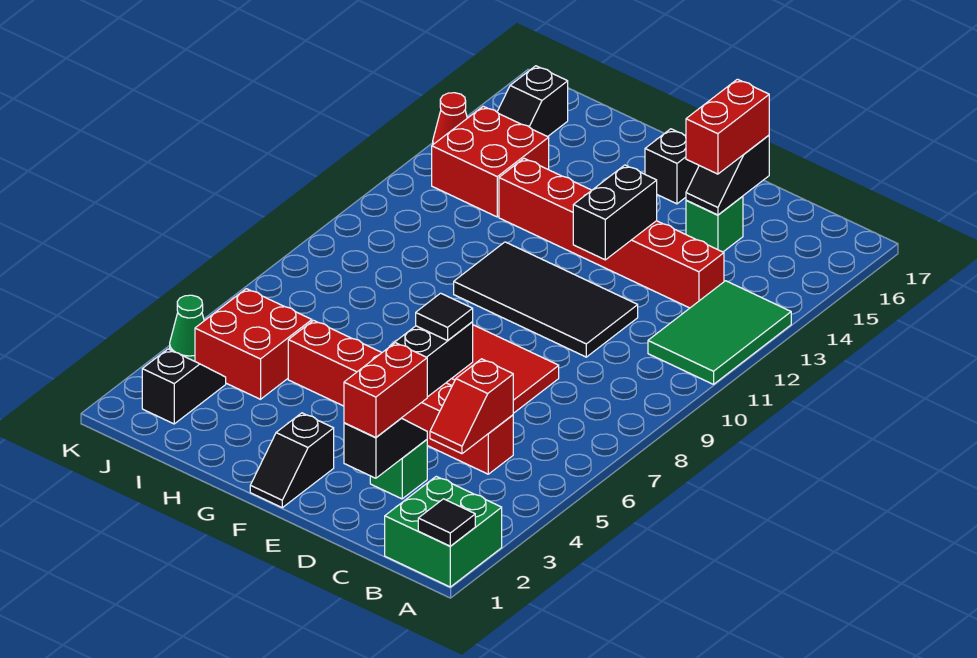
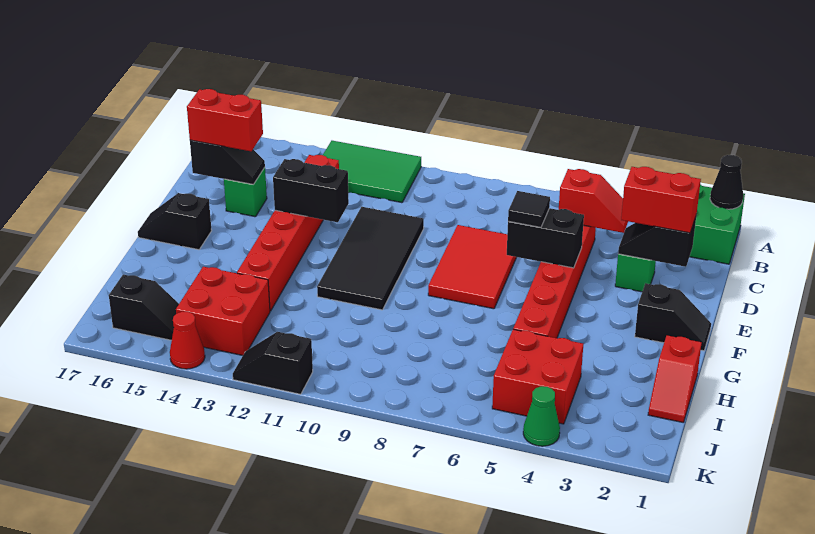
black tile A1 level 2 -> black cone A1 level 2
none -> red slope H1:I1 level 1 top H
black slope J2:J3 level 1 top 2 -> black slope K11:K12 level 1 top 11

